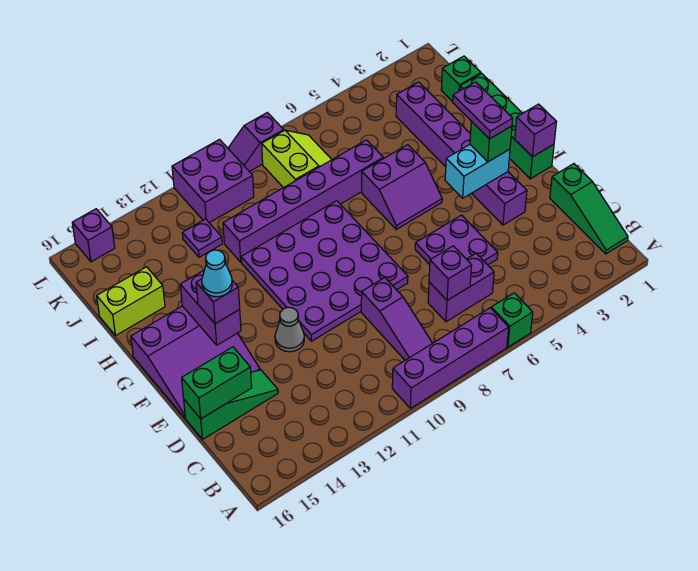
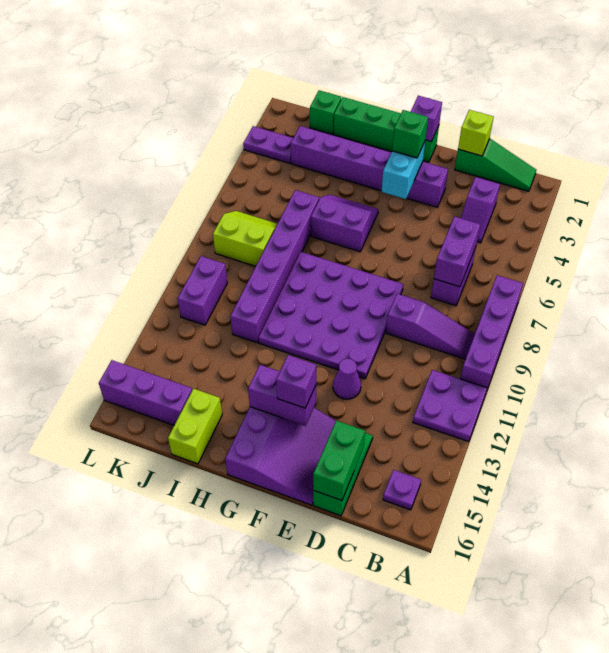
green brick A6 level 1 -> none
purple brick C7 level 2 -> purple brick C6:C7 level 2
none -> lime brick D1 level 2
purple plate D5:E6 level 1 -> purple plate A11:B12 level 1
grey cone E12 level 1 -> purple cone E12 level 1
purple plate F3:G3 level 4 -> purple plate K3:L3 level 1
cyan cone F14 level 4 -> none
purple slope G5:H6 level 1 top H -> purple slope G5:H6 level 1 top 6
purple plate J12 level 1 -> purple plate B15 level 1
purple brick K10:L11 level 1 -> purple brick K10:K11 level 1
purple slope L8:L9 level 1 top 8 -> purple slope C3:C4 level 1 top 3
purple brick L15 level 1 -> purple brick J15:L15 level 1

